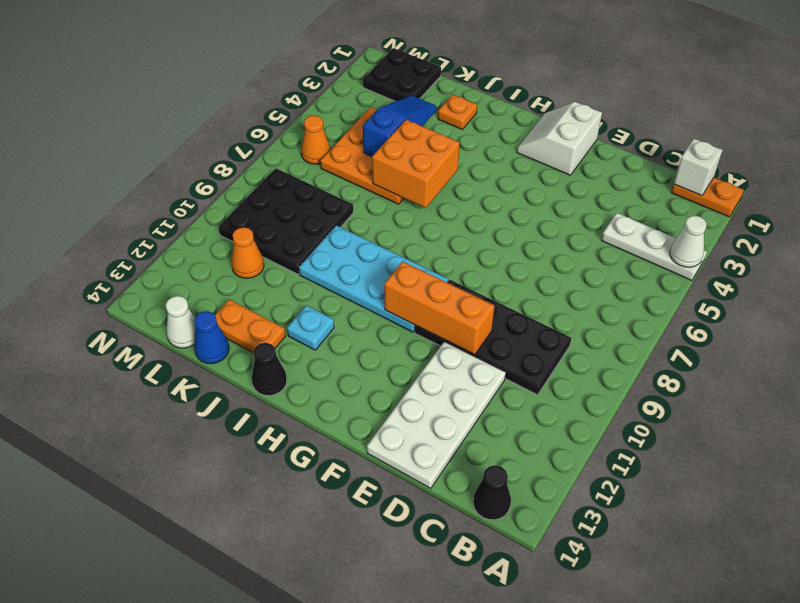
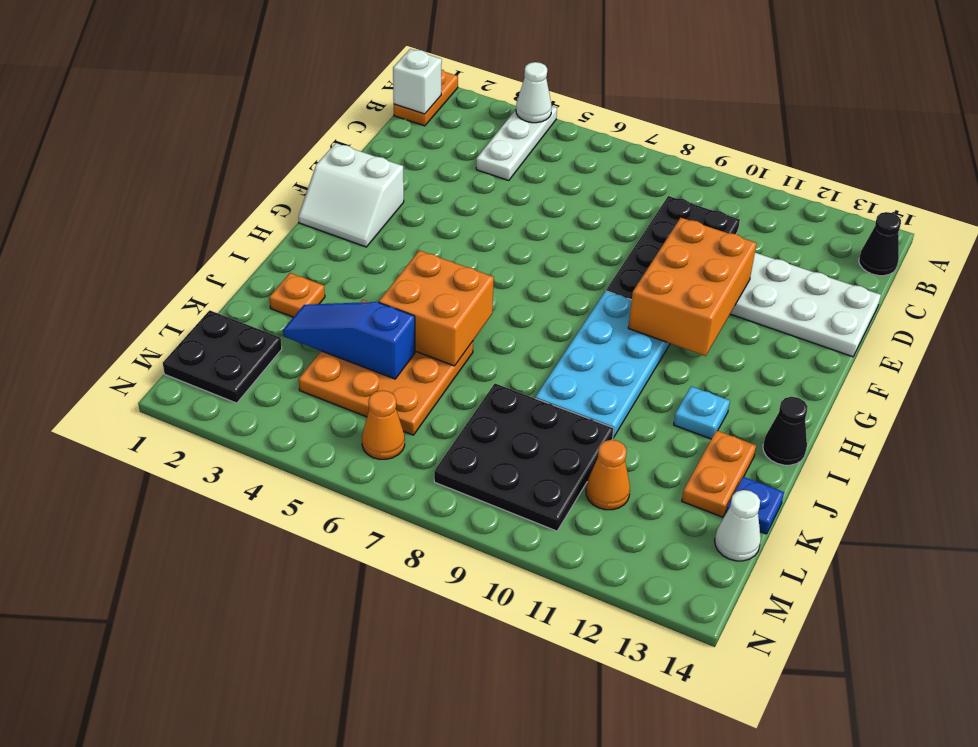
orange brick E10:G10 level 2 -> orange brick E10:G11 level 2
blue cone K14 level 1 -> blue plate K14 level 1

